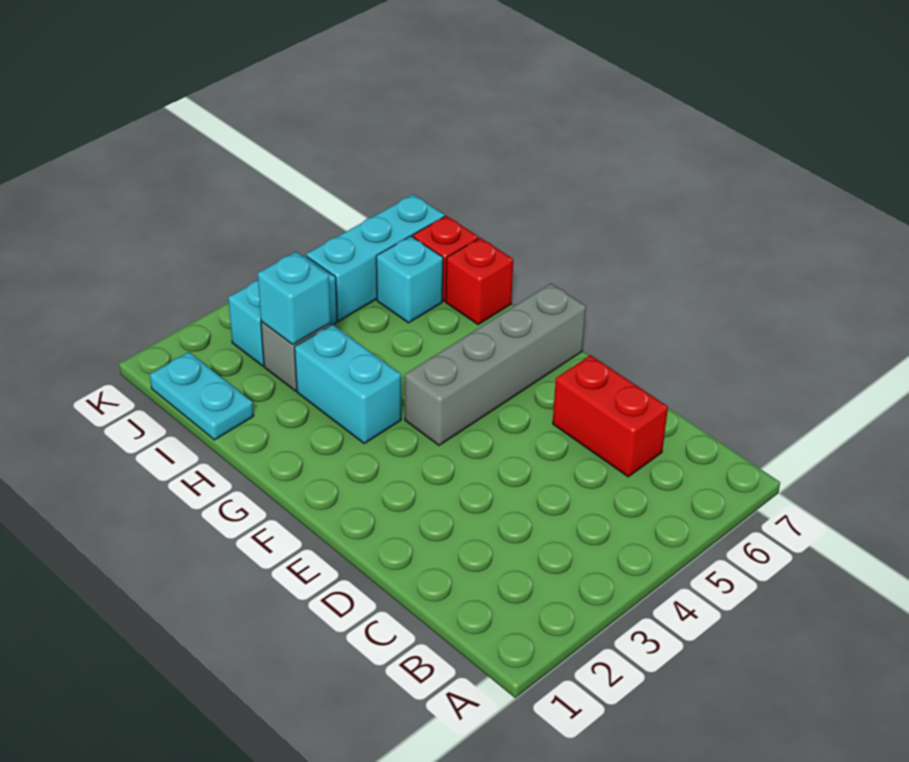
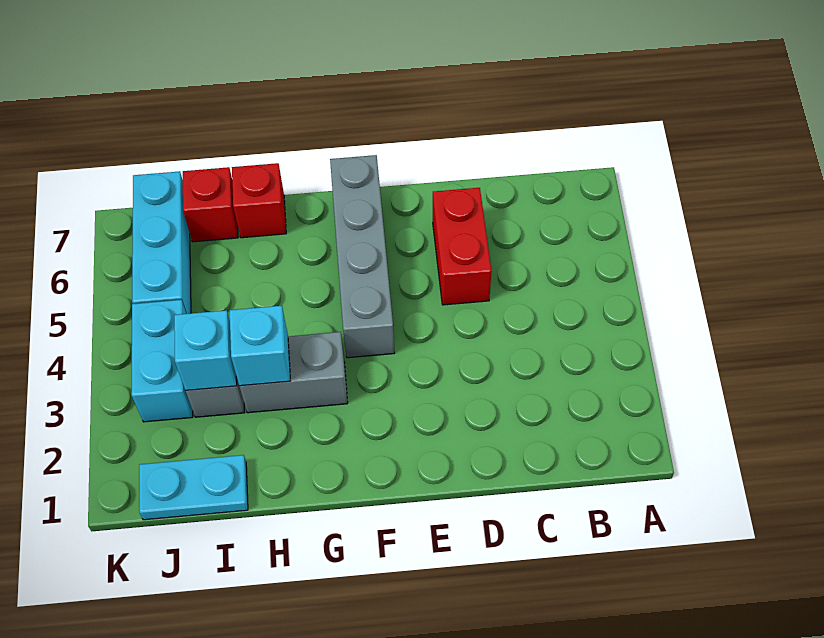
red brick C6:D6 level 1 -> red brick D5:D6 level 1
cyan brick G3:H3 level 1 -> grey brick G3:H3 level 1
cyan brick I6 level 1 -> cyan brick H3 level 2

